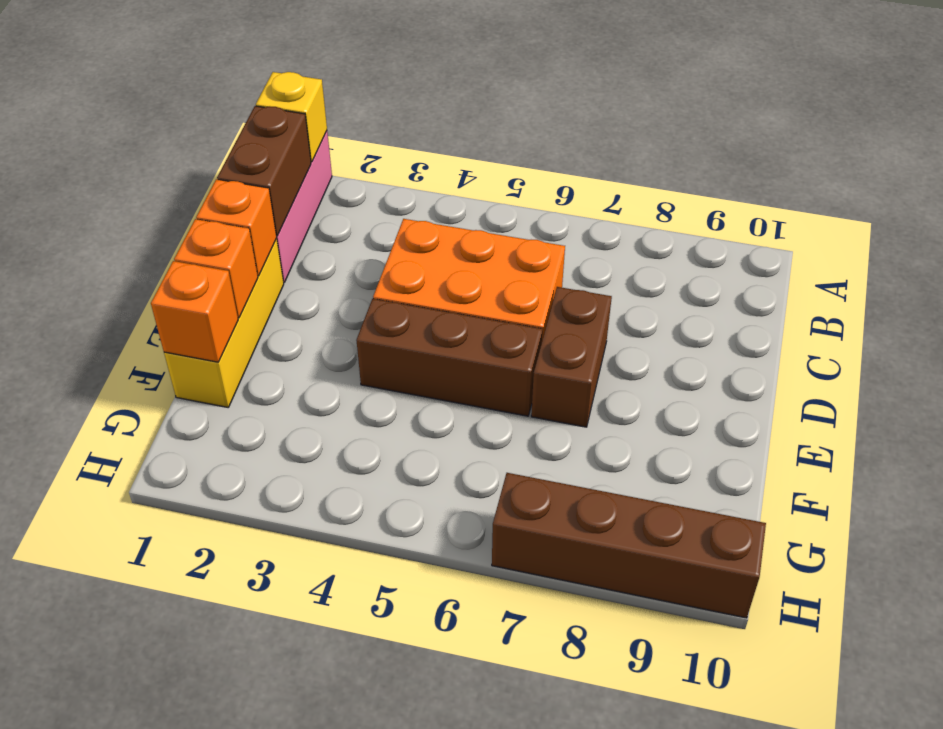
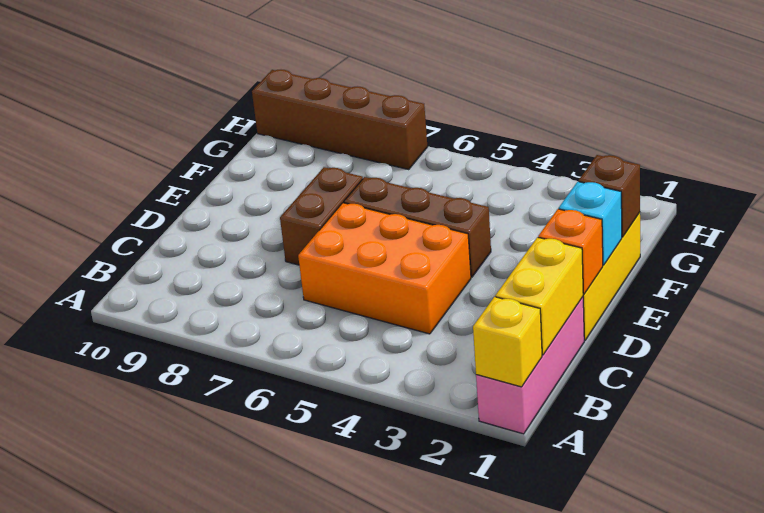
brown brick B1:C1 level 2 -> yellow brick B1:C1 level 2
orange brick E1 level 2 -> cyan brick E1 level 2
orange brick F1 level 2 -> brown brick F1 level 2

